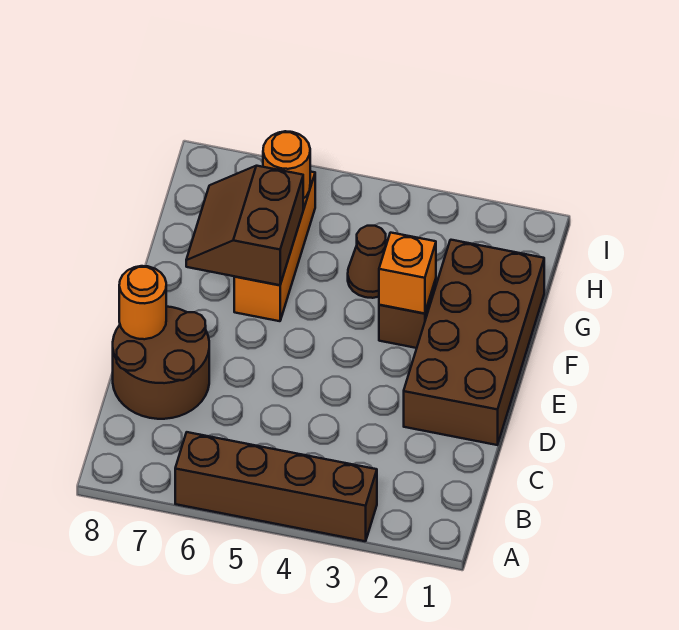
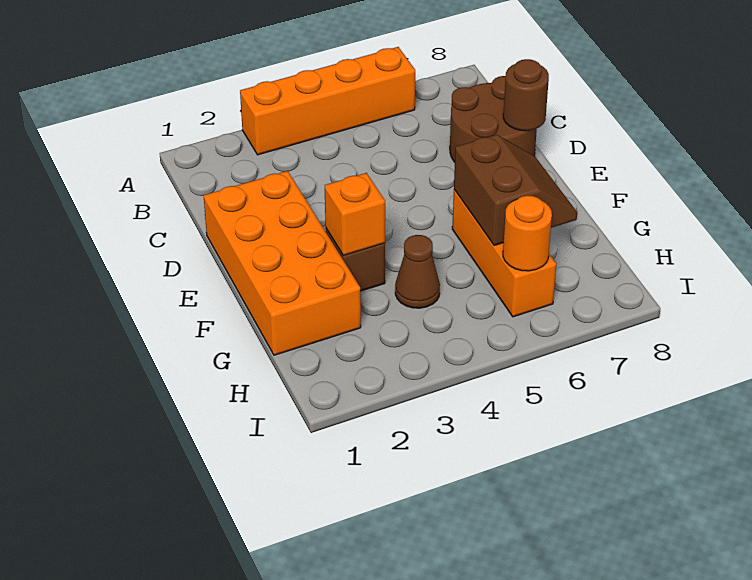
brown brick A3:A6 level 1 -> orange brick A3:A6 level 1
brown brick D1:G2 level 1 -> orange brick D1:G2 level 1
orange round brick D8 level 2 -> brown round brick D8 level 2

